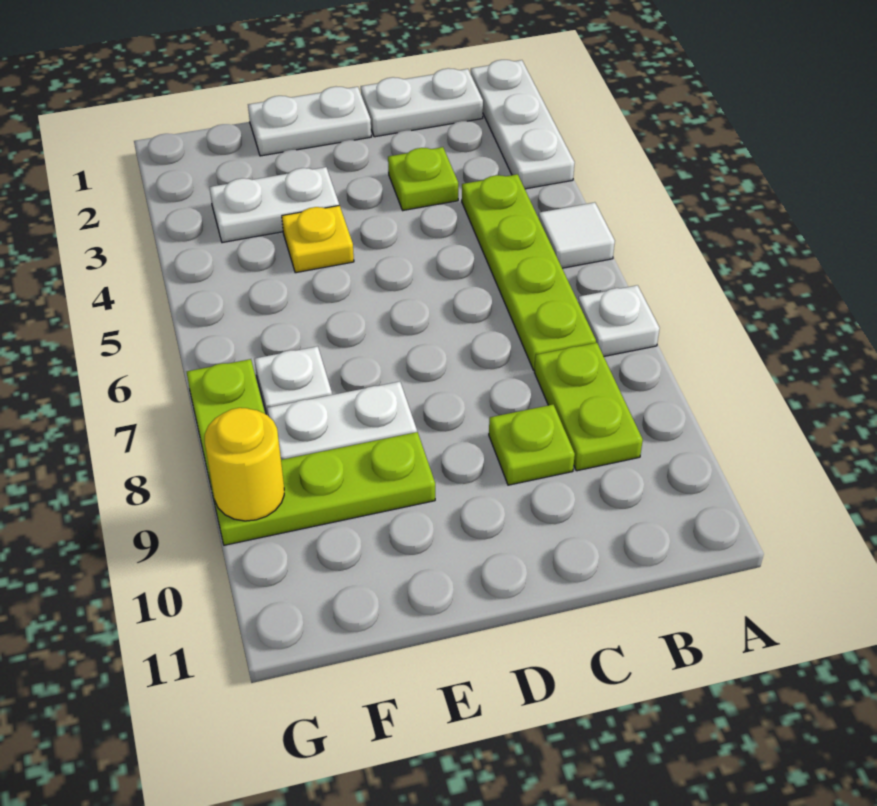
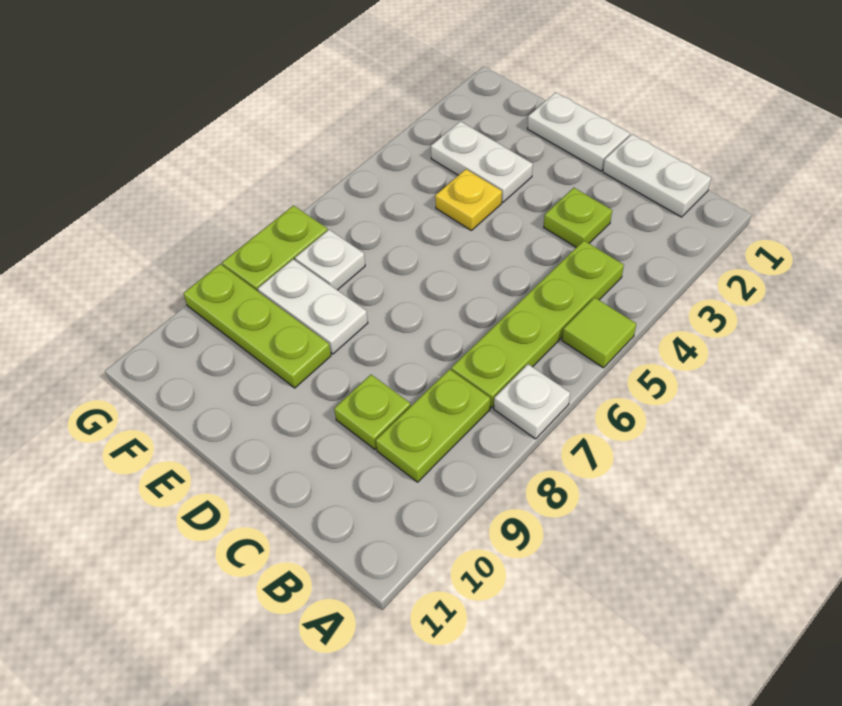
white plate A1:A3 level 1 -> none
white tile A5 level 1 -> lime tile A5 level 1
yellow round brick G9 level 2 -> none

